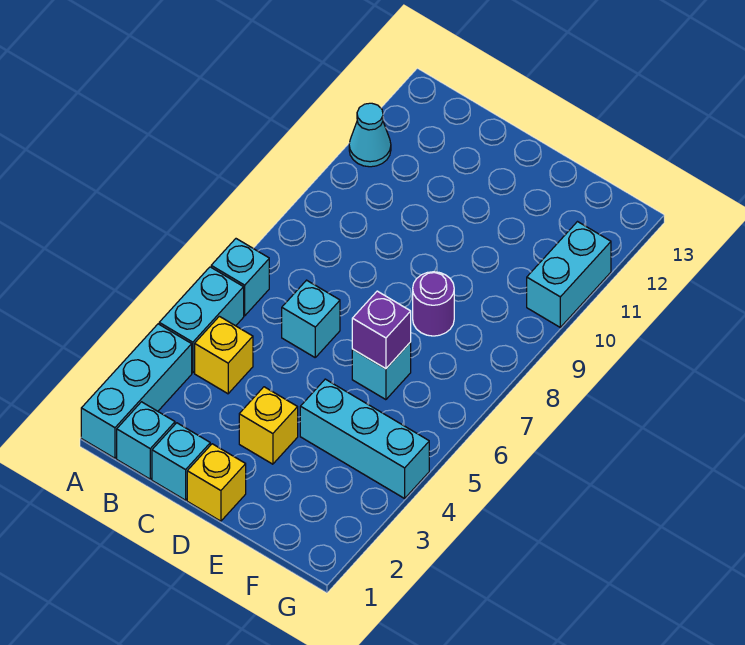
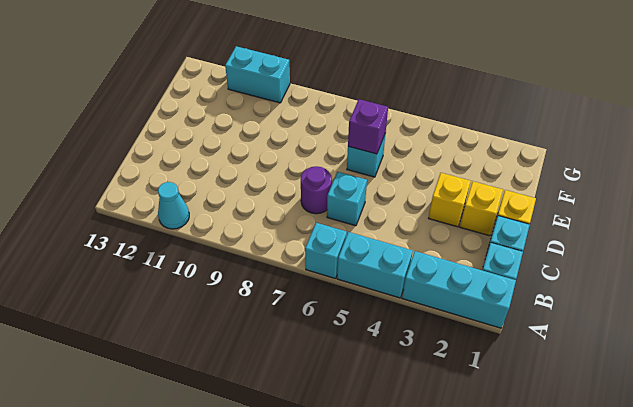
yellow brick B4 level 1 -> yellow brick D2 level 1
cyan brick E4:G4 level 1 -> none
purple round brick E8 level 1 -> purple round brick C7 level 1

